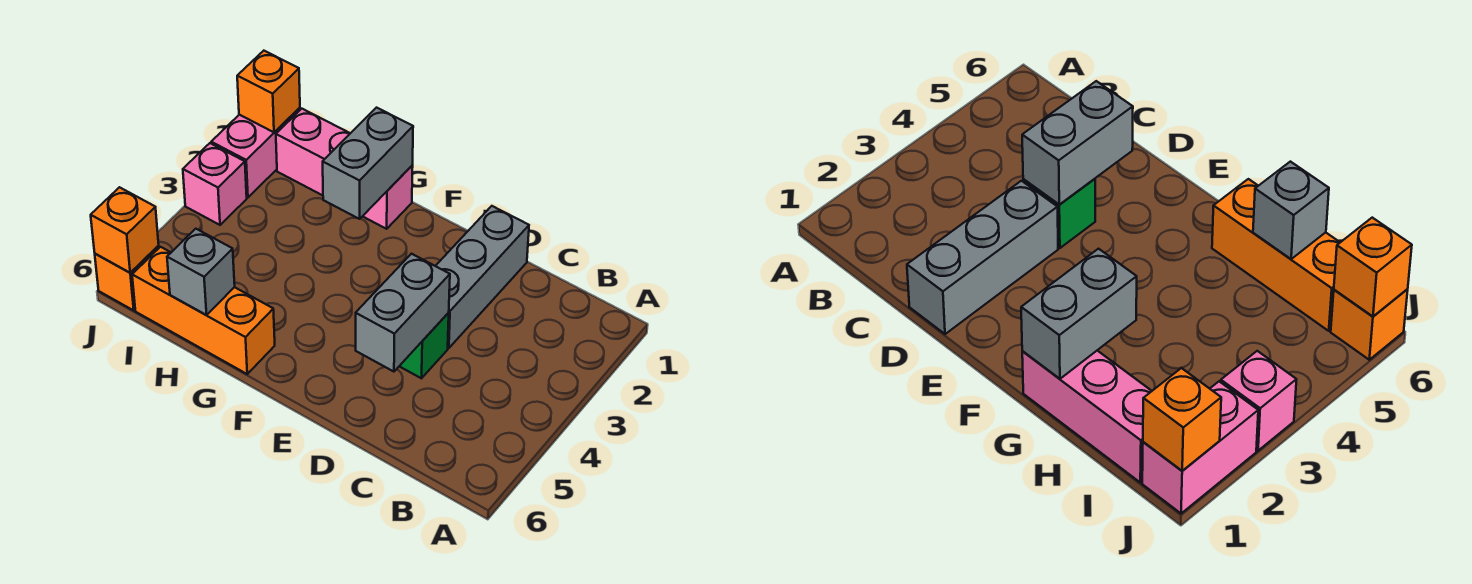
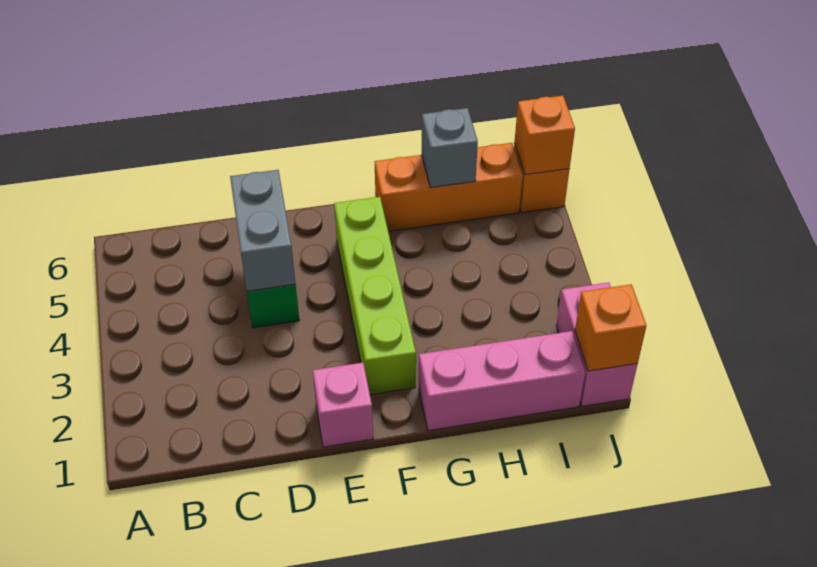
grey brick D1:D3 level 1 -> none
none -> lime brick F2:F5 level 1
grey brick G1:G2 level 2 -> none
pink brick J3 level 1 -> pink brick E1 level 1

